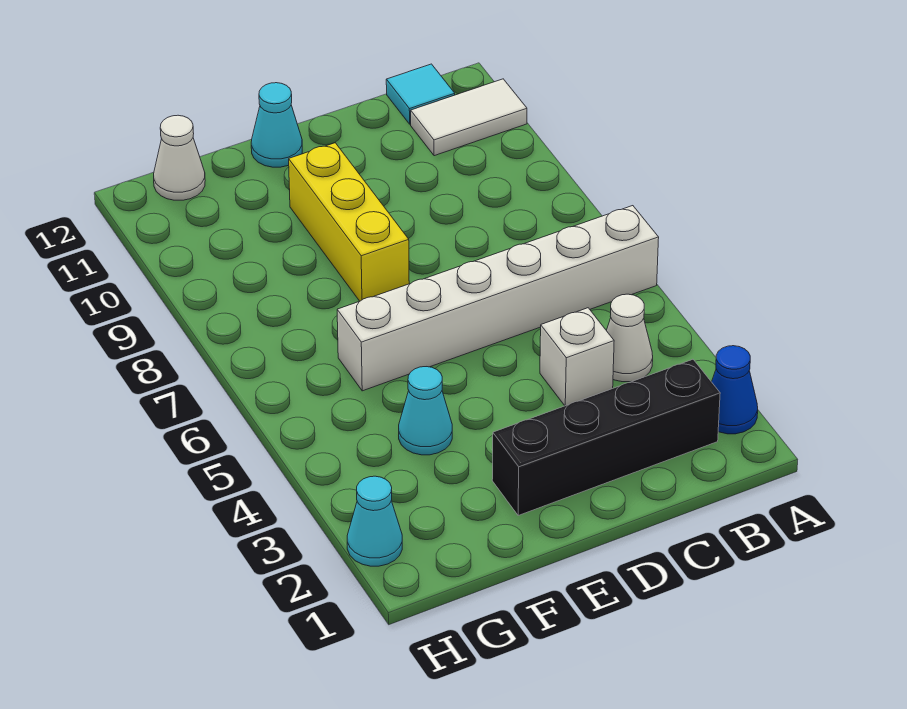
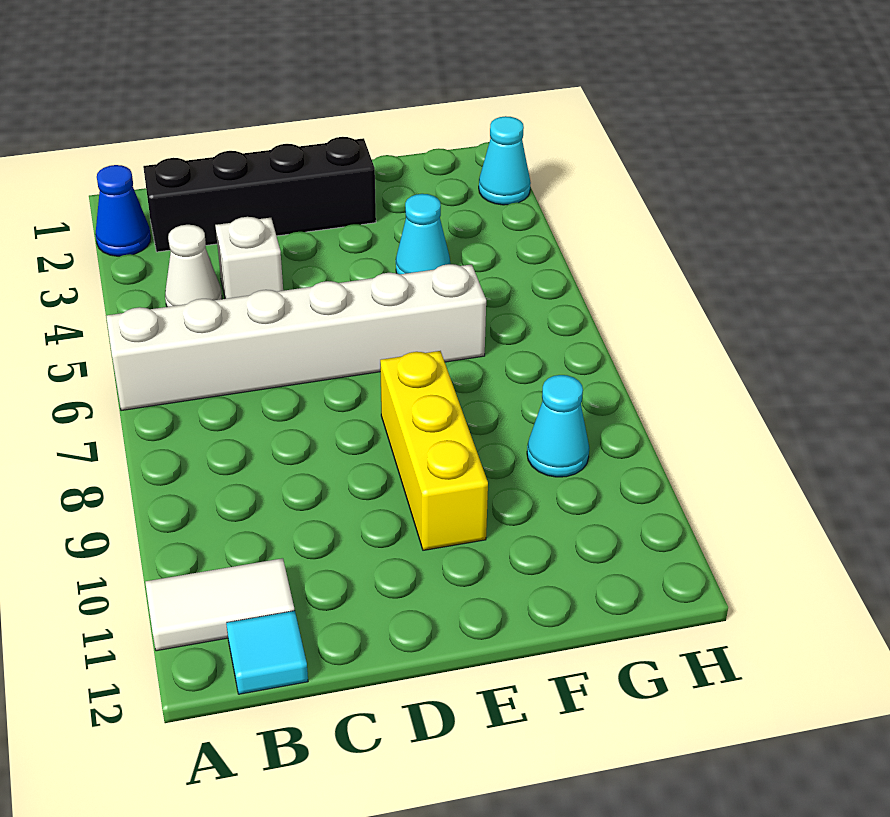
cyan cone E12 level 1 -> cyan cone G9 level 1
white cone G12 level 1 -> none

